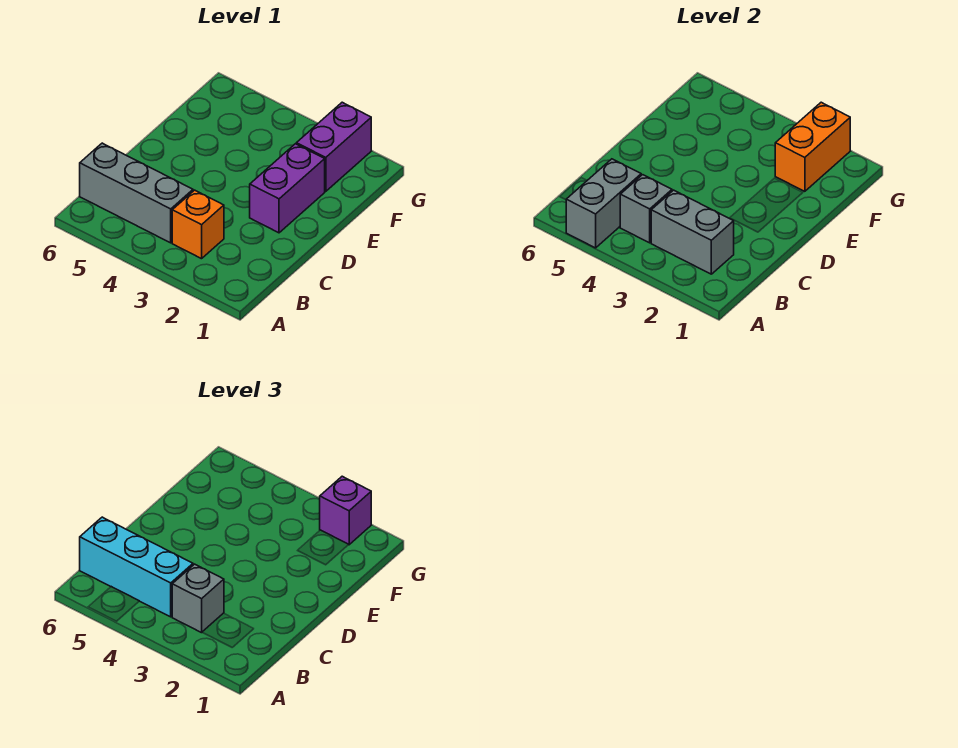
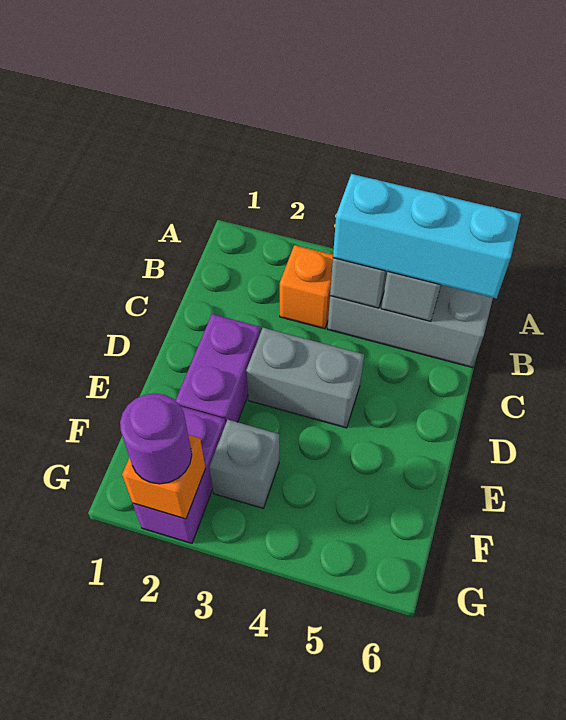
grey brick B2:B3 level 2 -> grey brick D3:D4 level 1
grey brick B3 level 3 -> grey brick F3 level 1
orange brick F2:G2 level 2 -> orange brick G2 level 2
purple brick G2 level 3 -> purple round brick G2 level 3

